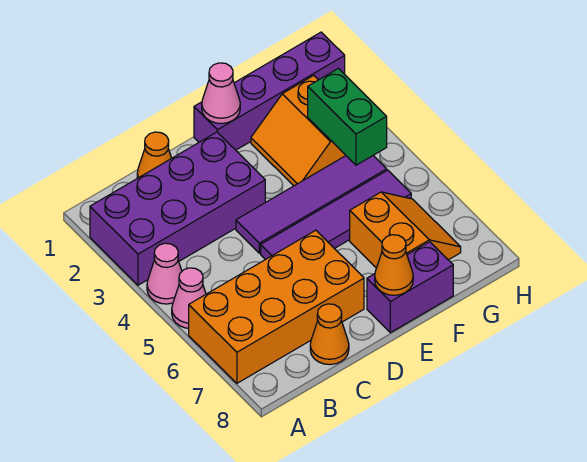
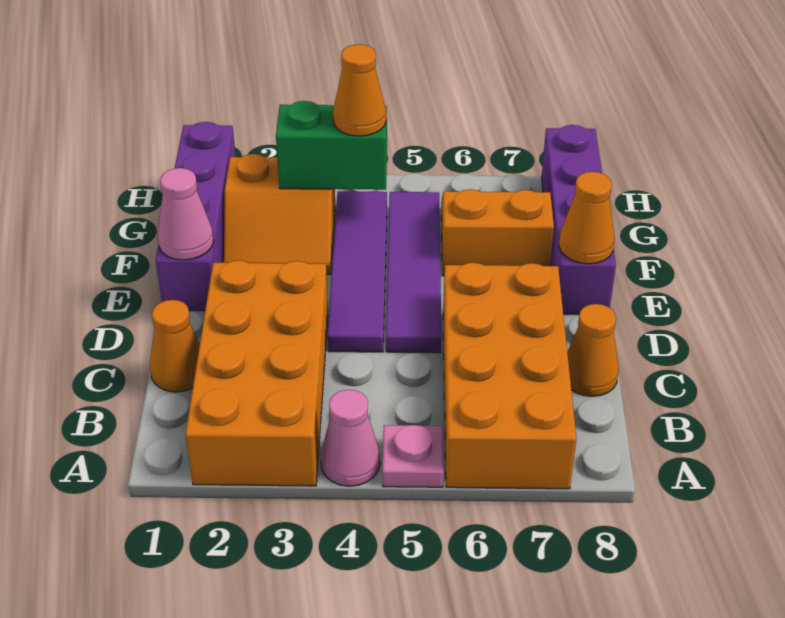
purple brick A2:D3 level 1 -> orange brick A2:D3 level 1
pink cone A5 level 1 -> pink plate A5 level 1
purple brick E8:F8 level 1 -> purple brick E8:H8 level 1
none -> orange cone G4 level 3

